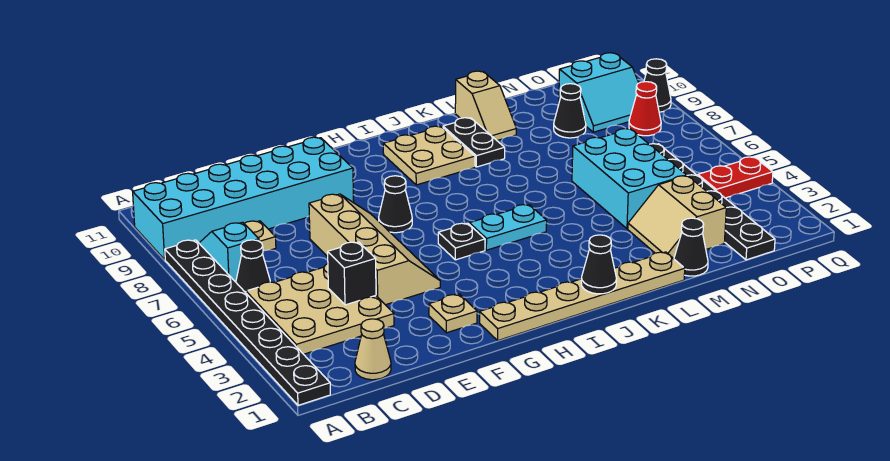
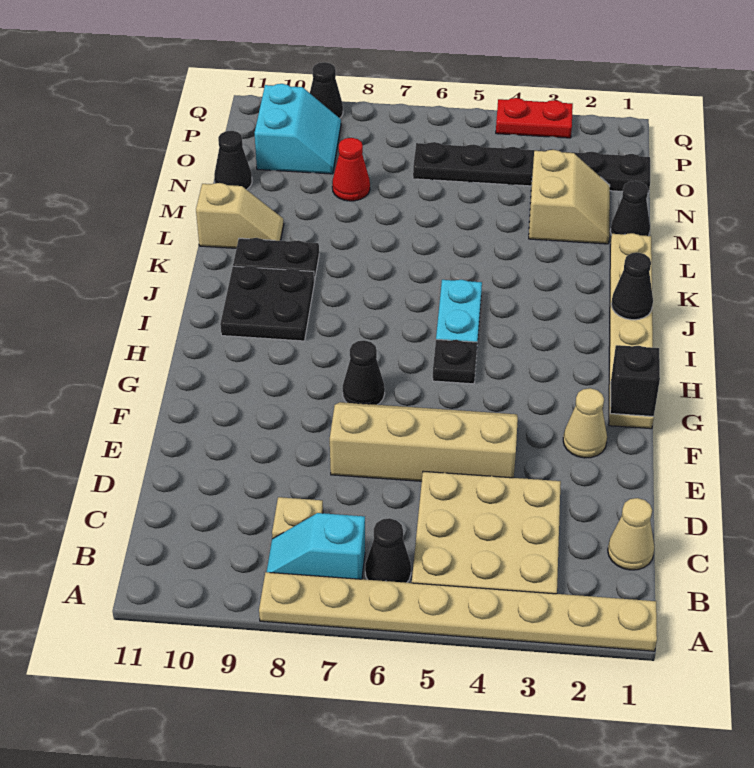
black plate A1:A8 level 1 -> tan plate A1:A8 level 1
cyan brick A9:F10 level 1 -> none
black brick D4 level 2 -> black brick G1 level 2
tan plate F2 level 1 -> tan cone F2 level 1
tan plate I9:J10 level 1 -> black plate I9:J10 level 1
tan slope M2:N3 level 1 top N -> tan slope M2:N3 level 1 top 3
cyan brick M4:N6 level 1 -> none
black cone N9 level 1 -> black cone N11 level 1
red plate P4:Q4 level 1 -> red plate Q3:Q4 level 1
red cone P8 level 1 -> red cone N8 level 1

